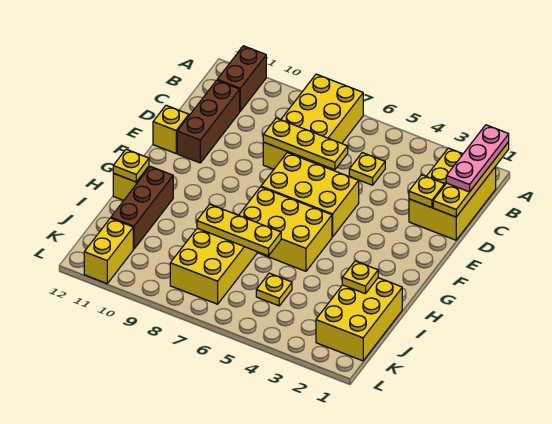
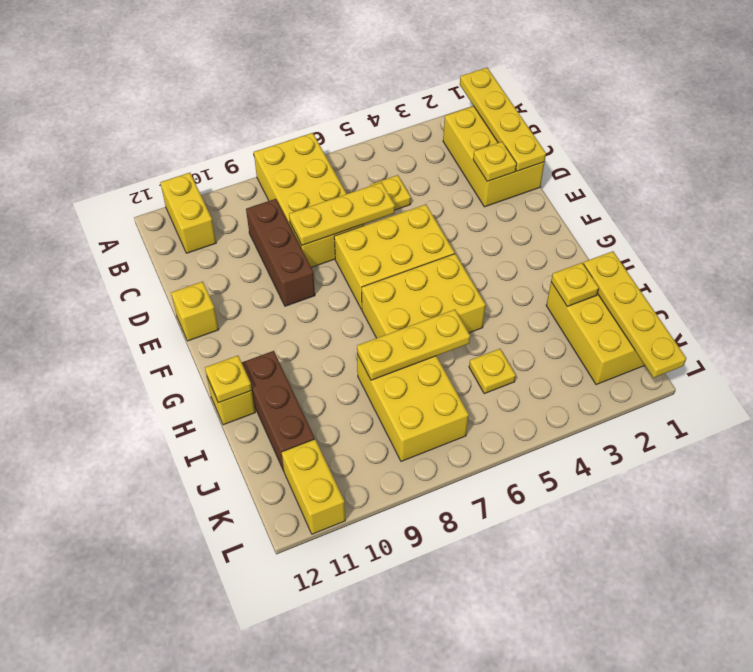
pink plate A1:C1 level 3 -> none
brown brick A11:B11 level 1 -> yellow brick A11:B11 level 1
brown brick C11:E11 level 1 -> brown brick C9:E9 level 1
none -> yellow plate I1:L1 level 2

